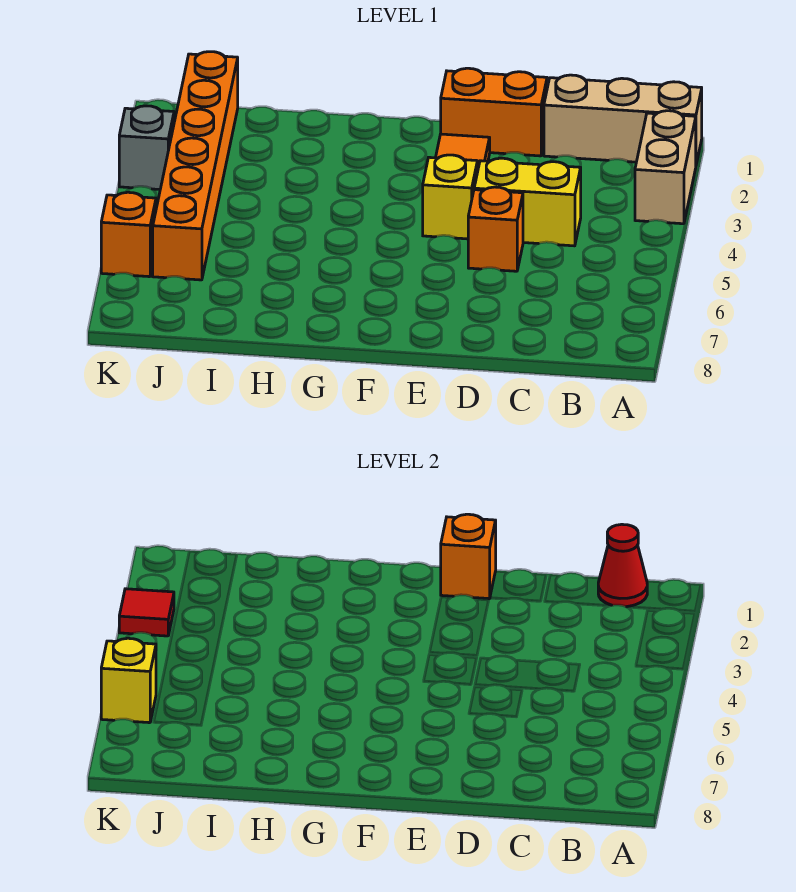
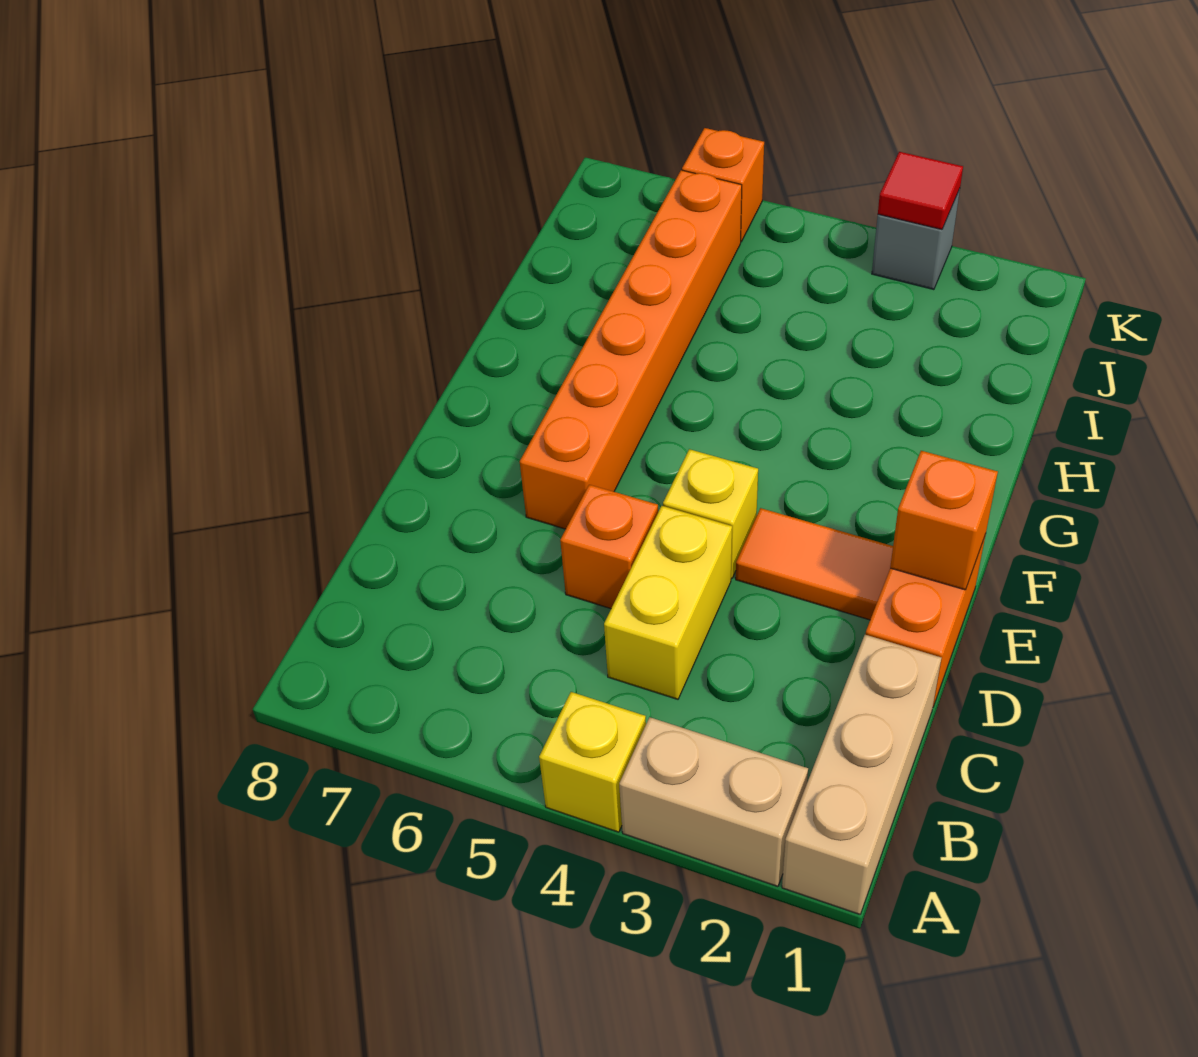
red cone B1 level 2 -> none
orange brick J1:J6 level 1 -> orange brick E6:J6 level 1
yellow brick K6 level 2 -> yellow brick A4 level 1

